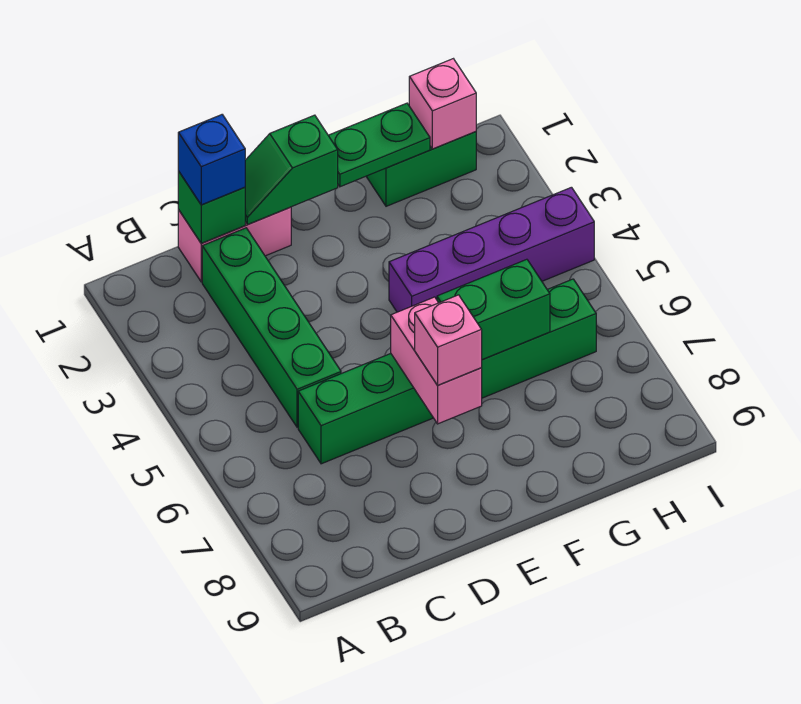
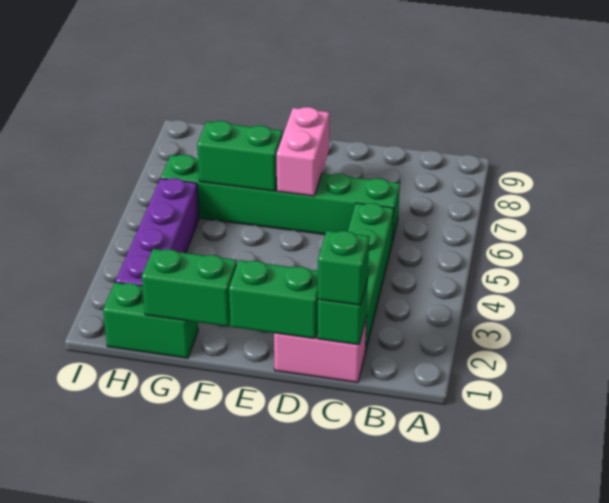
blue brick C1 level 3 -> green brick C1 level 3
green slope D1:E1 level 2 top E -> green brick D1:E1 level 2
pink brick E7 level 3 -> none
green plate F1:G1 level 2 -> green brick F1:G1 level 2
purple brick F4:I4 level 1 -> purple brick H2:H5 level 1
pink brick H1 level 2 -> none

